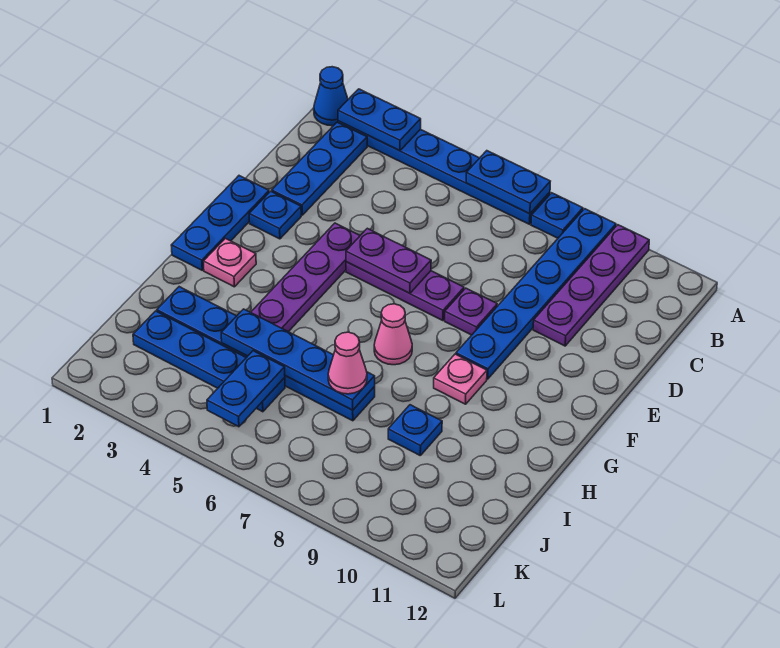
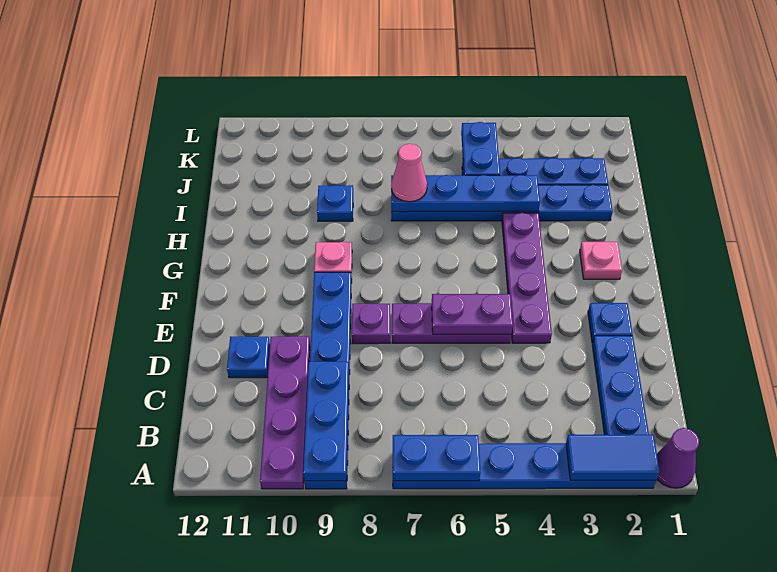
blue cone A1 level 1 -> purple cone A1 level 1
blue plate A2:A3 level 2 -> blue tile A2:A3 level 2
blue plate A8 level 1 -> blue plate D11 level 1
blue plate E1:G1 level 1 -> blue plate A9:C9 level 2
pink cone G7 level 1 -> none

